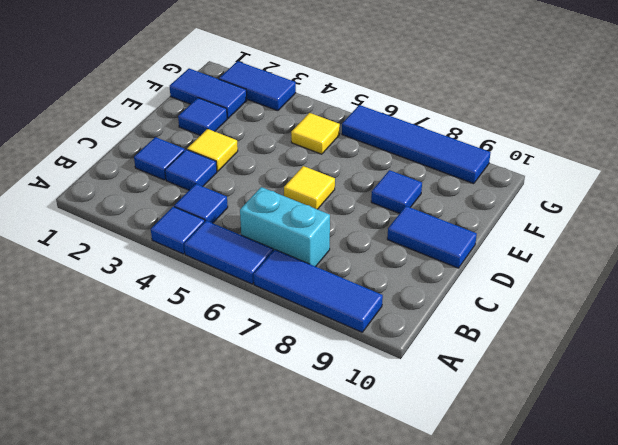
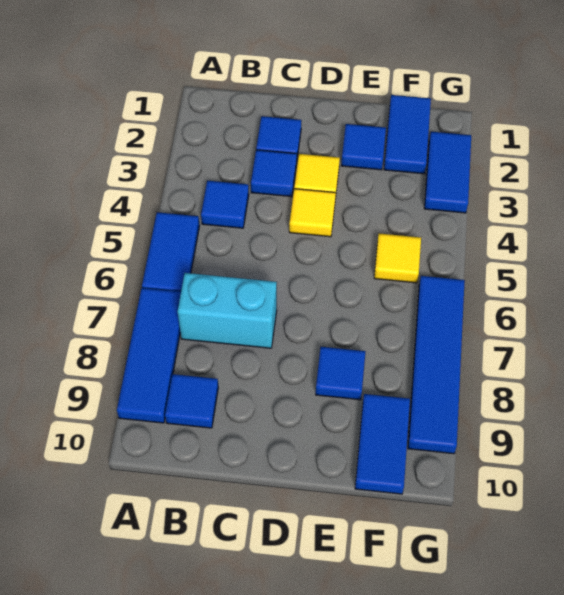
blue tile A4 level 1 -> blue tile B9 level 1
cyan brick B6:B7 level 1 -> cyan brick B7:C7 level 1
yellow tile D6 level 1 -> yellow tile D4 level 1
blue tile D9:D10 level 1 -> blue tile F9:F10 level 1

